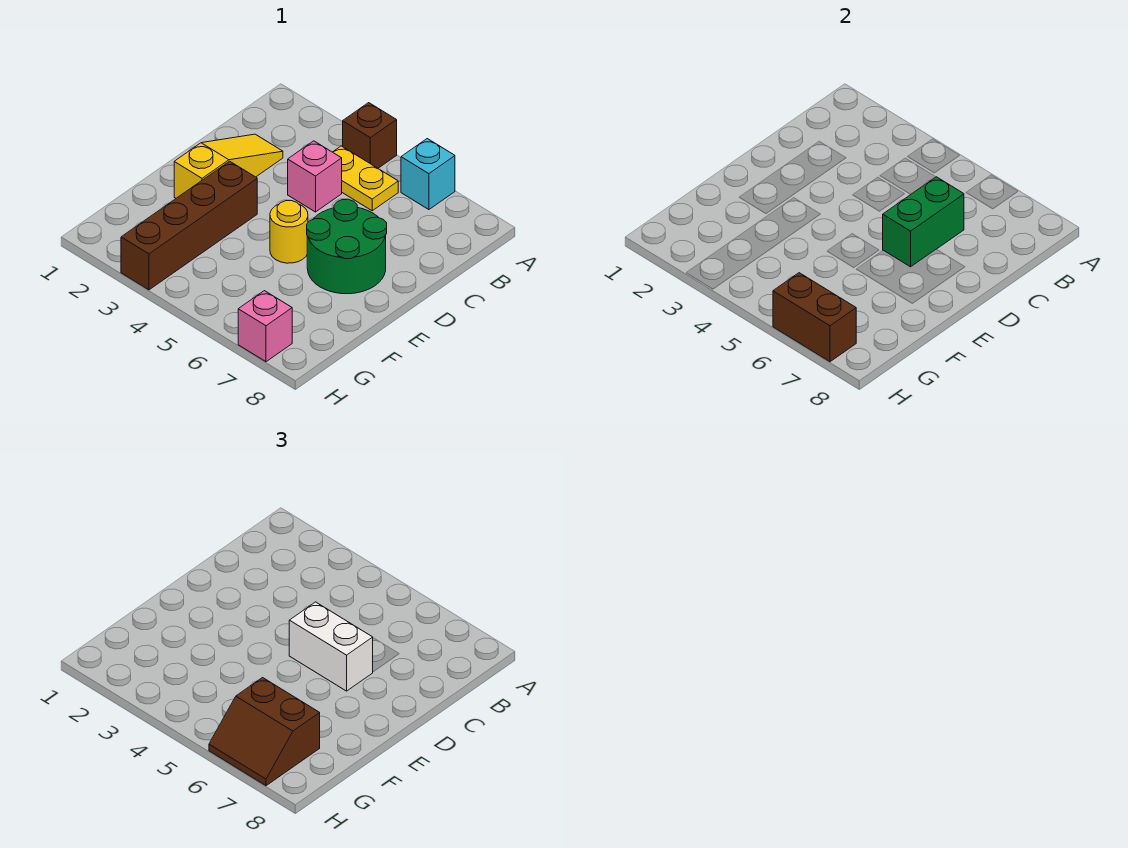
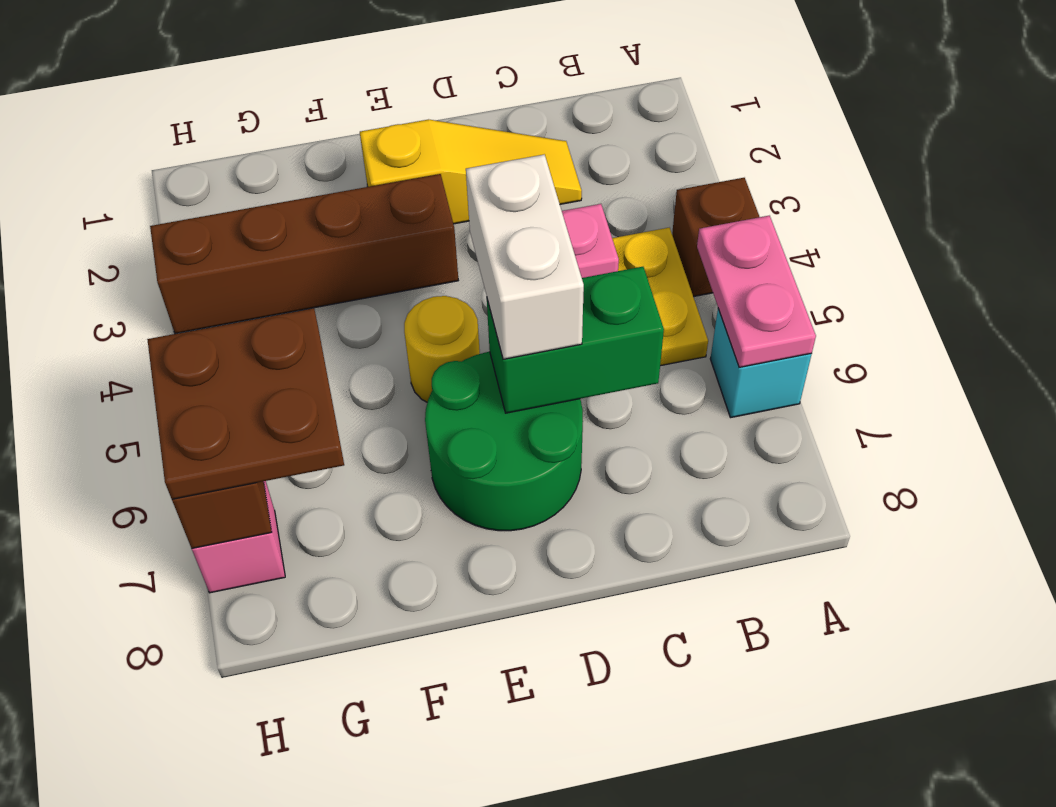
none -> pink plate A5:A6 level 2
brown slope G6:H7 level 3 top G -> brown plate G6:H7 level 3

